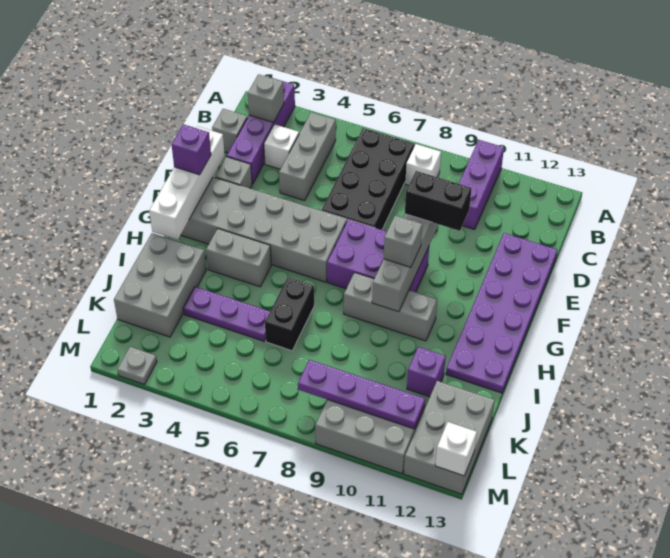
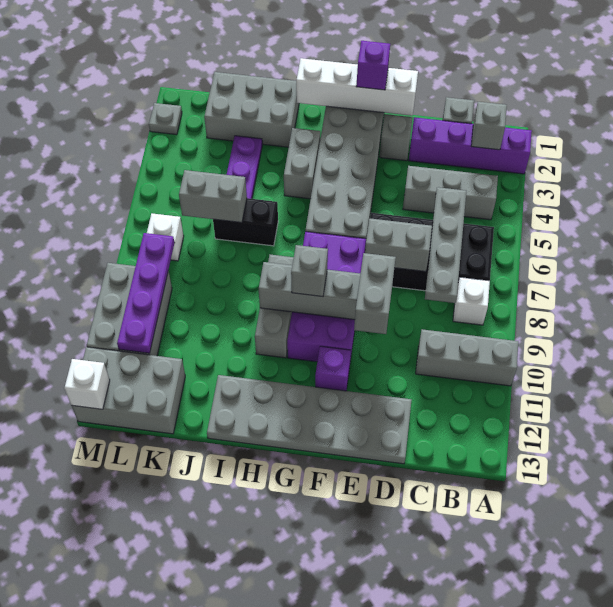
purple brick A10:C10 level 1 -> grey brick A10:C10 level 1
white brick C3 level 1 -> white brick L7 level 1
none -> grey plate C5:C8 level 2
none -> grey brick D7:E7 level 2
purple plate D12:I13 level 1 -> grey plate D12:I13 level 1
black brick E9:E10 level 3 -> grey brick E9:E10 level 3
purple brick F7:G9 level 1 -> purple brick F7:G10 level 1
none -> grey brick J6:K6 level 2
purple brick J11 level 1 -> purple brick F11 level 1

